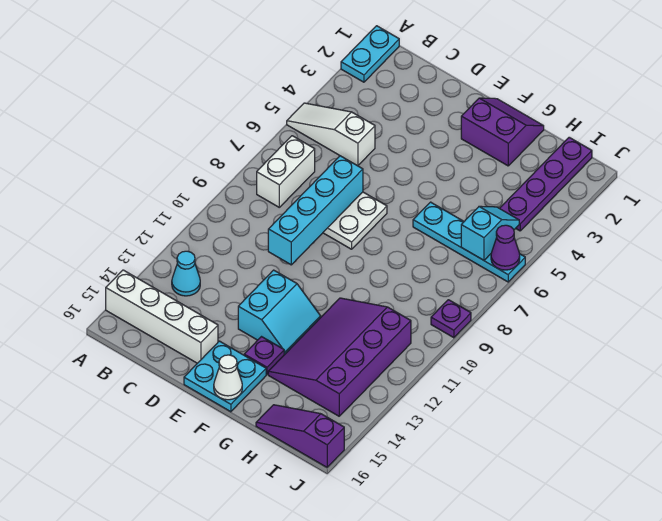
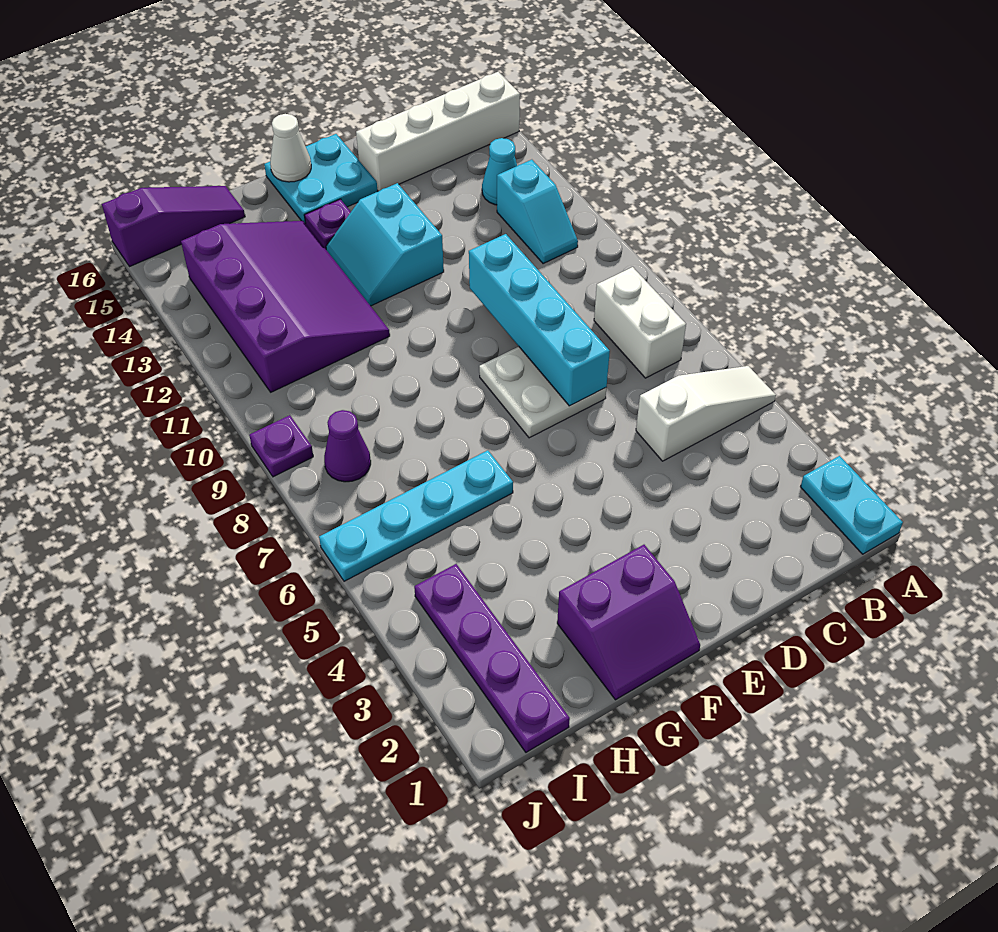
cyan slope I5:I6 level 2 top 6 -> cyan slope B11:B12 level 1 top 12
purple cone J6 level 2 -> purple cone I8 level 1

